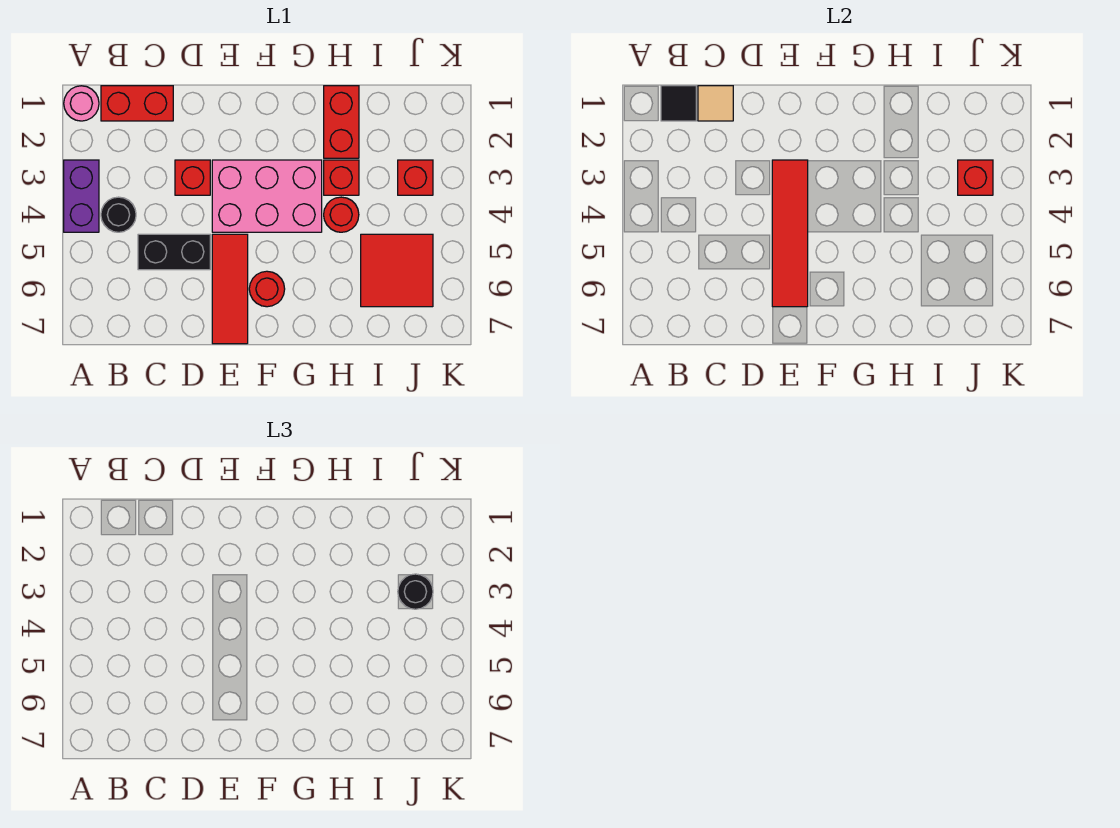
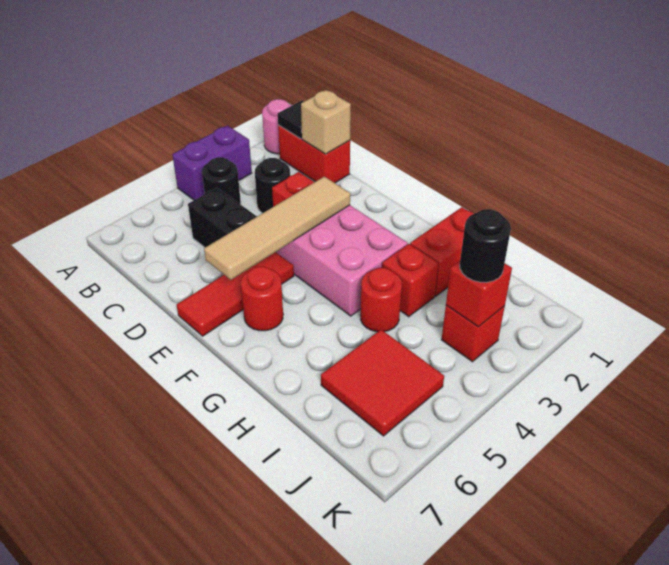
tan tile C1 level 2 -> tan brick C1 level 2
none -> black round brick C3 level 1
red tile E3:E6 level 2 -> tan tile E3:E6 level 2

